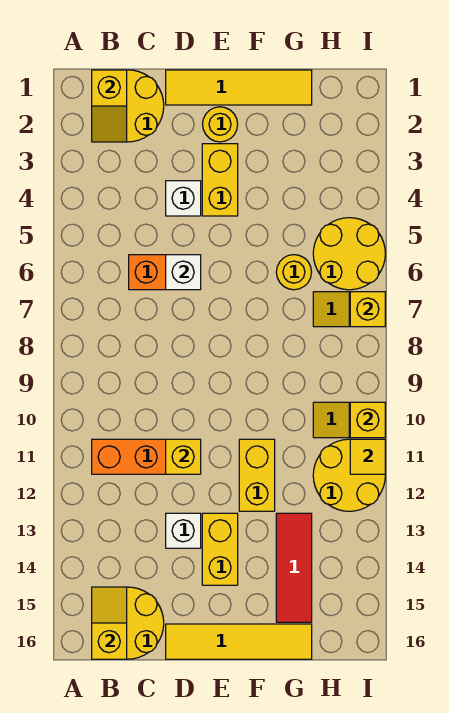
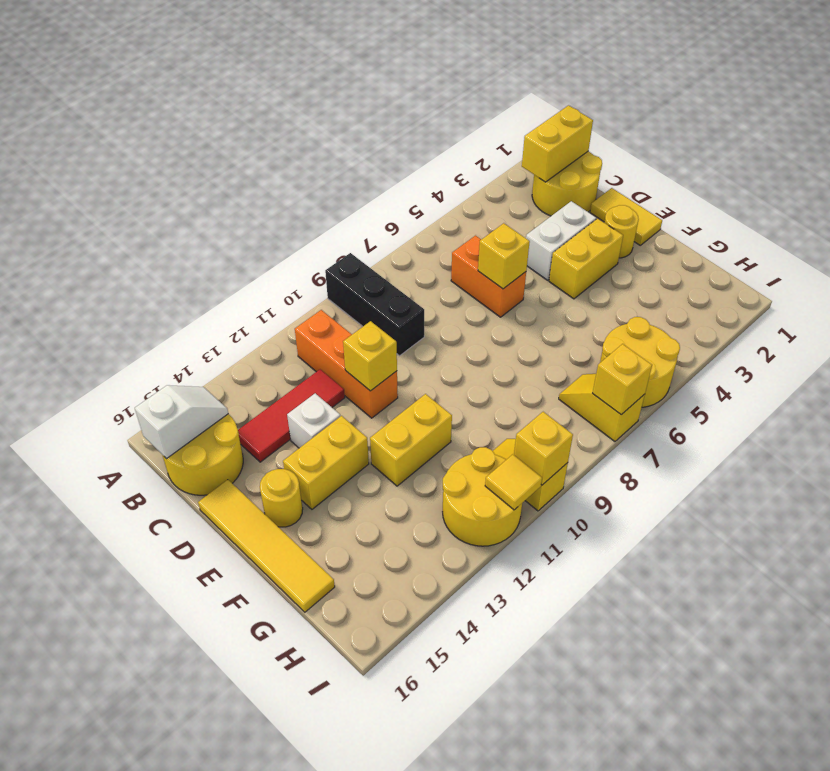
none -> black brick A9:C9 level 1
yellow slope B1:B2 level 2 top 1 -> yellow brick B1:B2 level 2
yellow slope B15:B16 level 2 top 16 -> white slope B15:B16 level 2 top 16
yellow tile D1:G1 level 1 -> yellow tile D1:E1 level 1
white brick D4 level 1 -> white brick D3:D4 level 1
white brick D6 level 2 -> yellow brick D6 level 2
yellow round brick G6 level 1 -> yellow round brick E15 level 1
red tile G13:G15 level 1 -> red tile C12:C14 level 1

